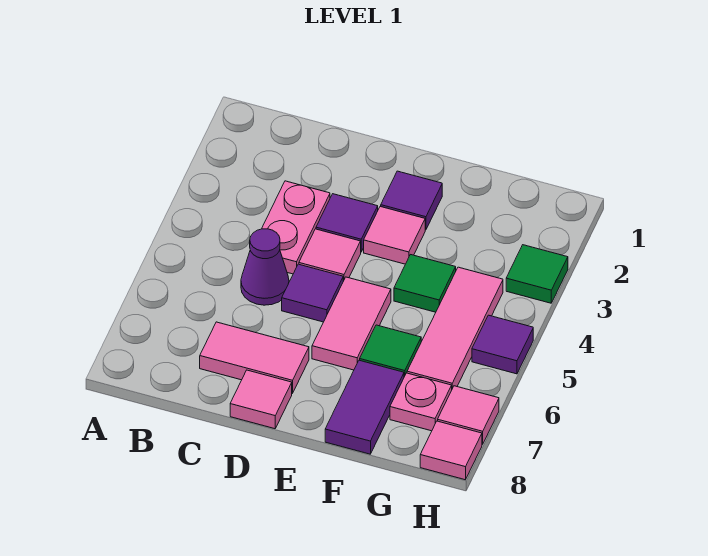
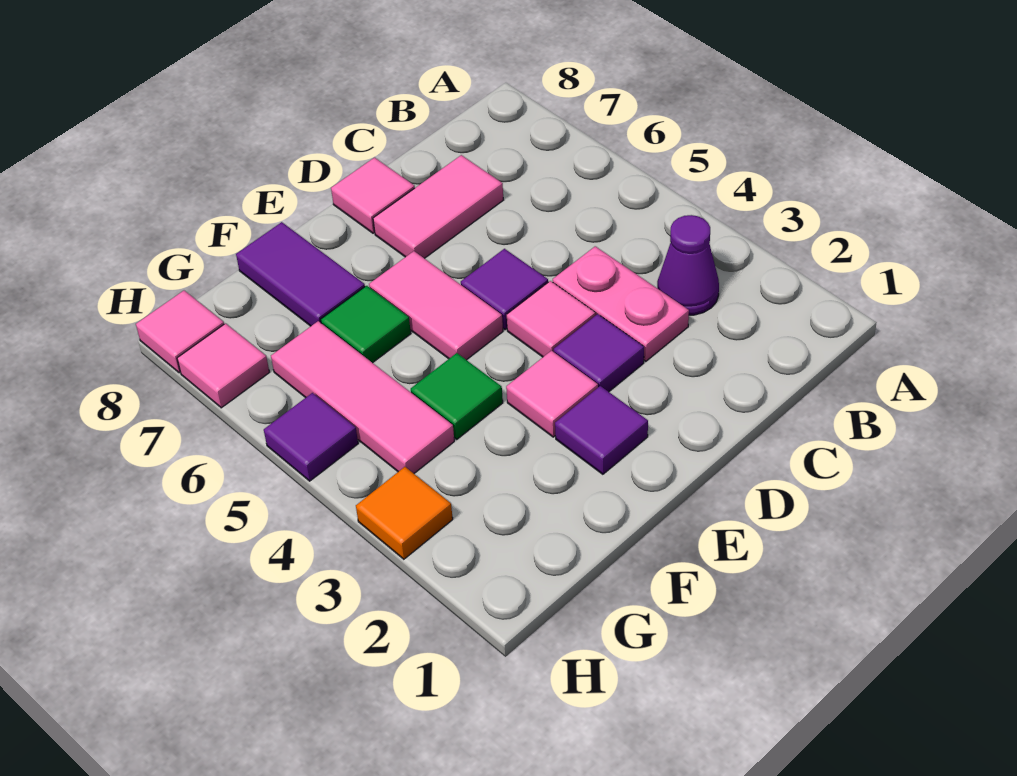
purple cone C5 level 1 -> purple cone B3 level 1
pink plate G7 level 1 -> none
green tile H3 level 1 -> orange tile H3 level 1

